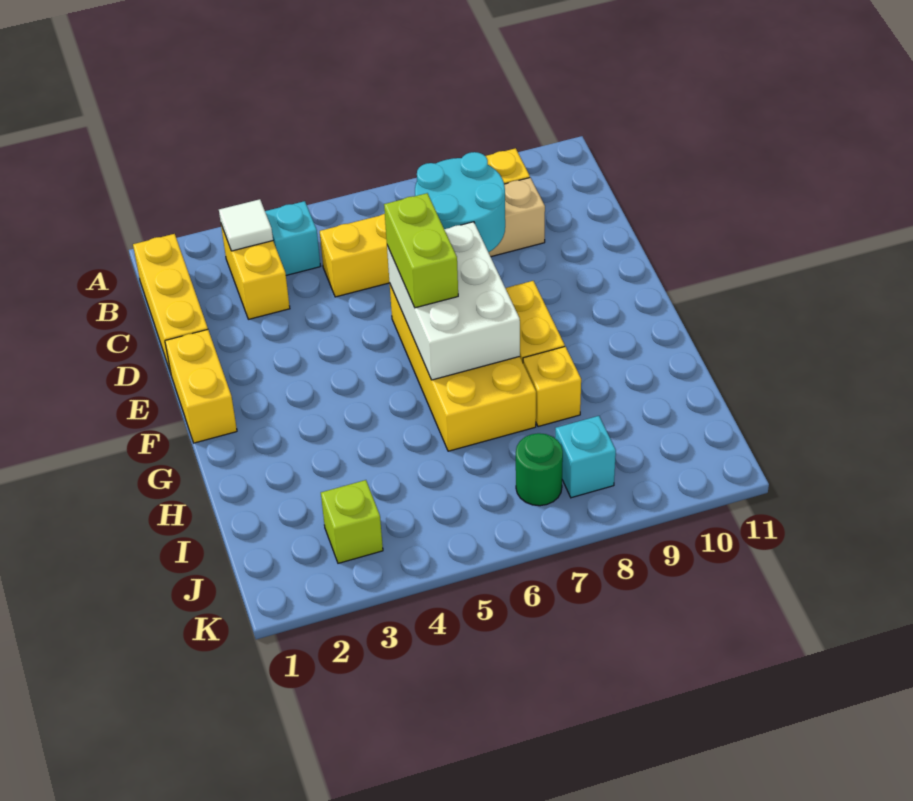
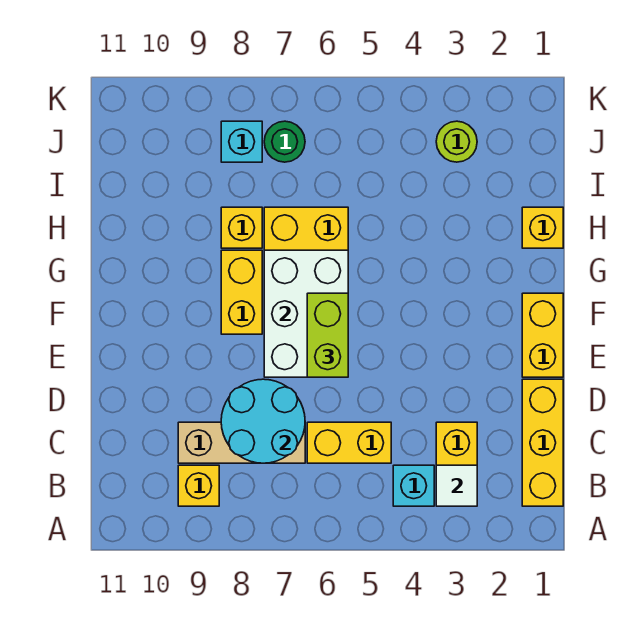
none -> yellow brick H1 level 1
lime brick J3 level 1 -> lime round brick J3 level 1

